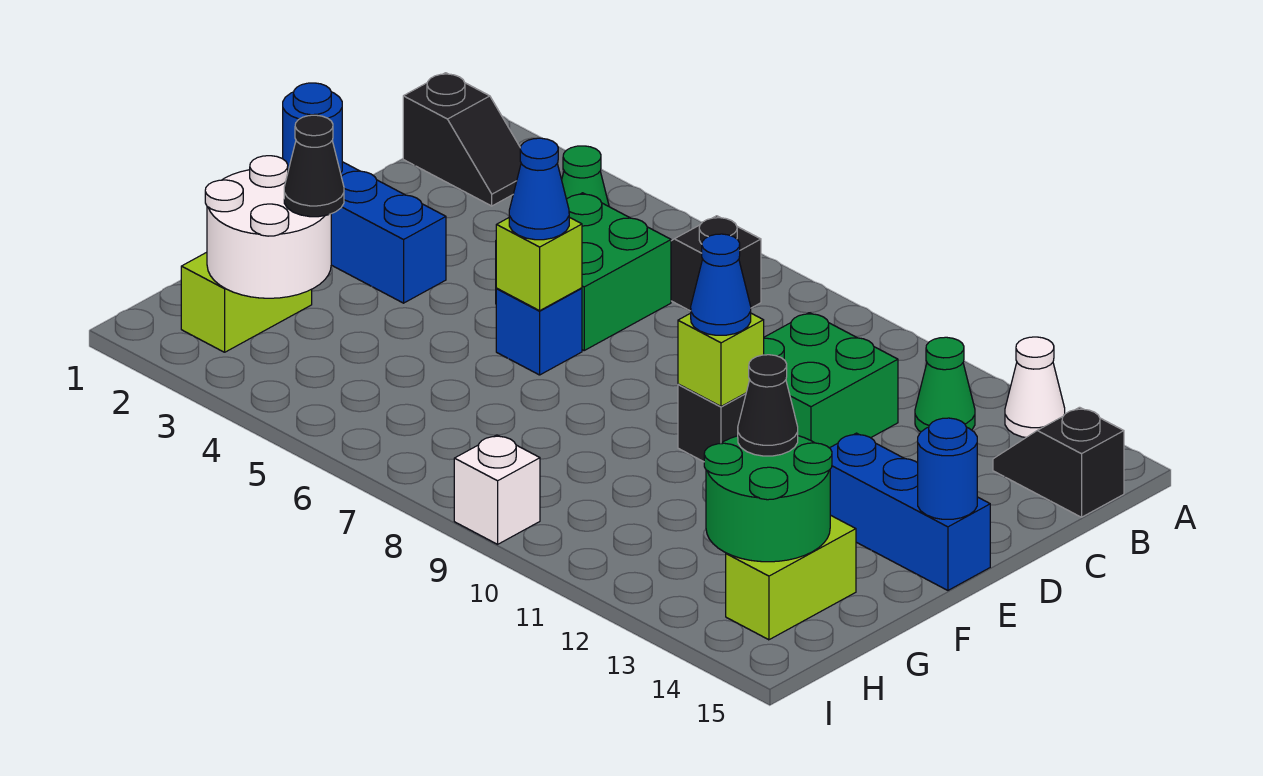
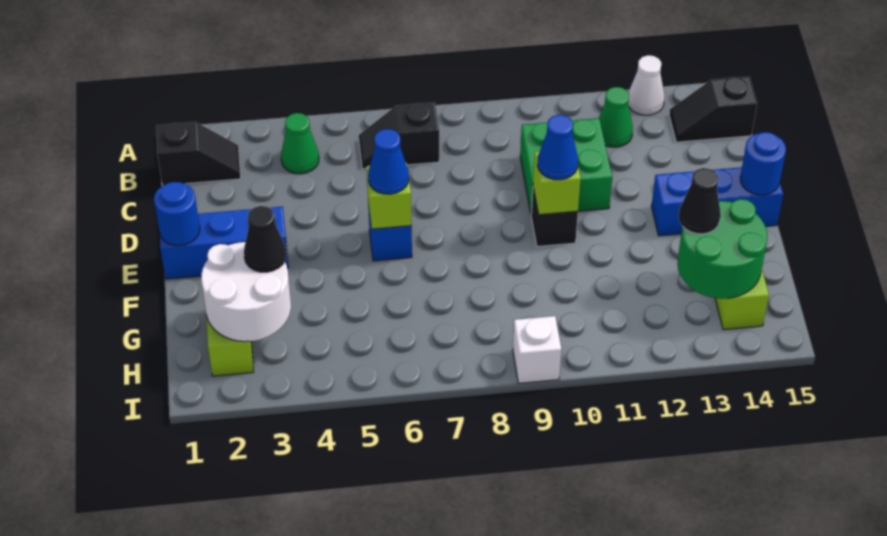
green brick C5:D6 level 1 -> none

